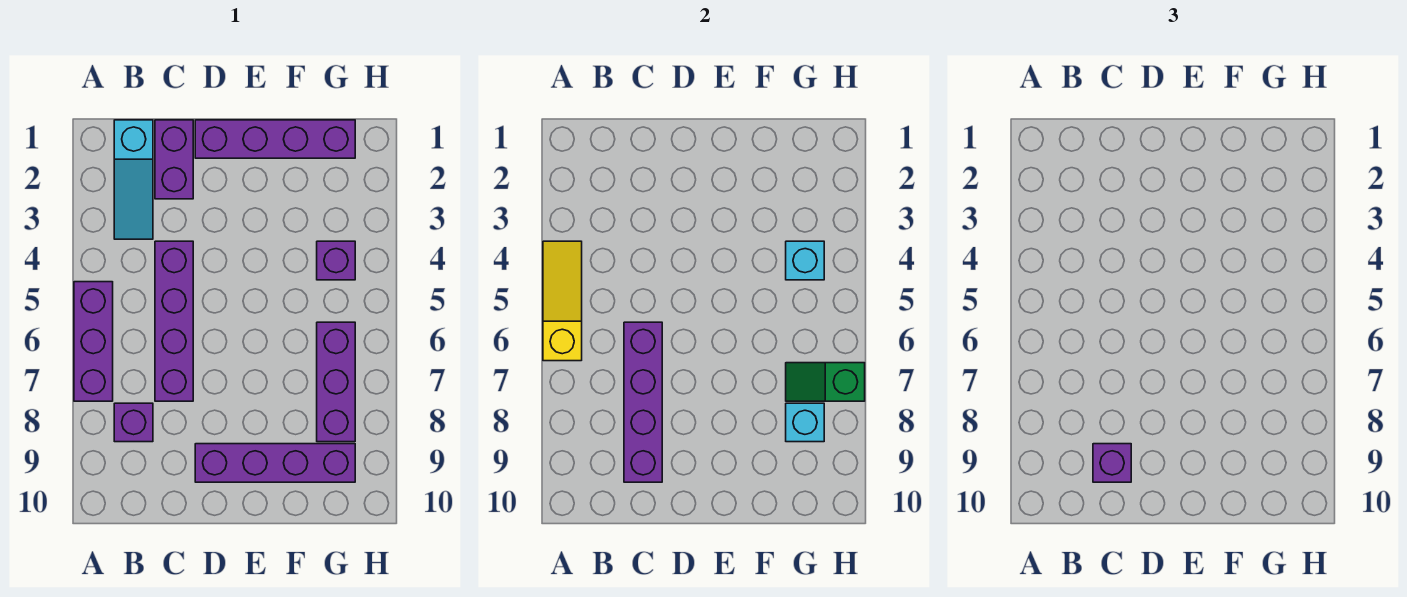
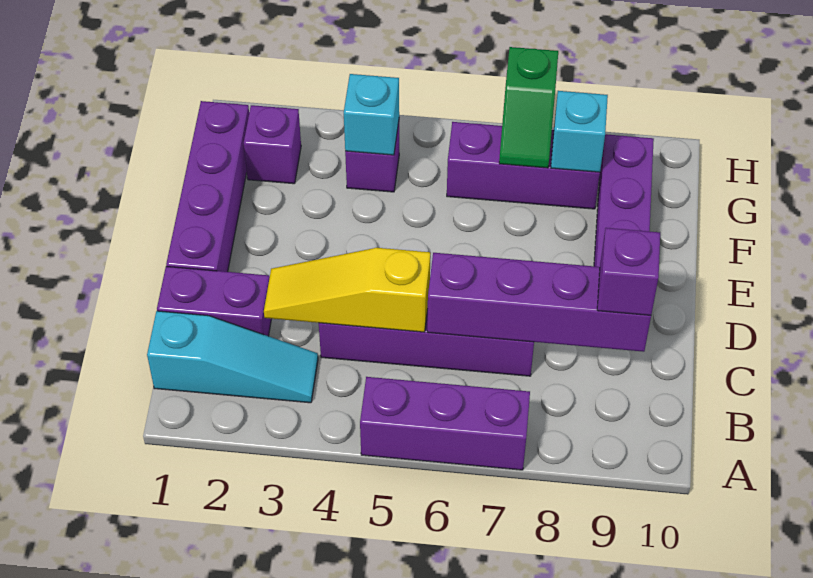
yellow slope A4:A6 level 2 top 6 -> yellow slope C3:C5 level 2 top 5
purple brick B8 level 1 -> purple brick G2 level 1

